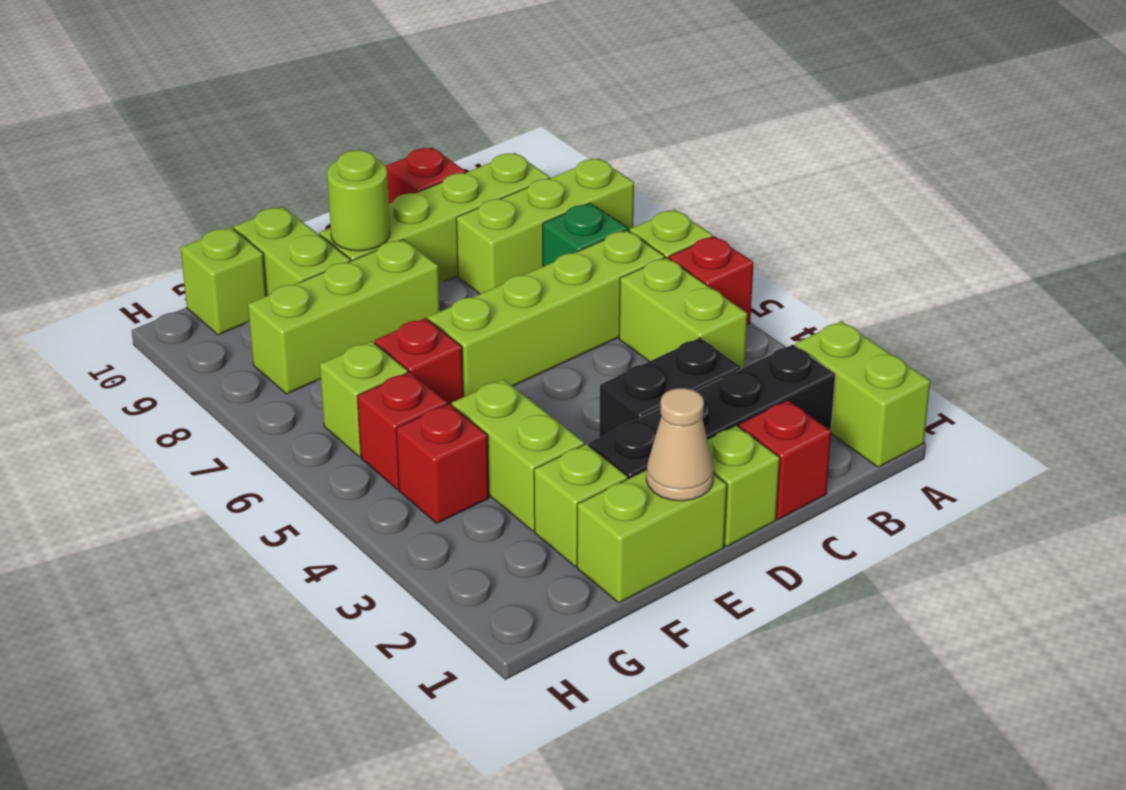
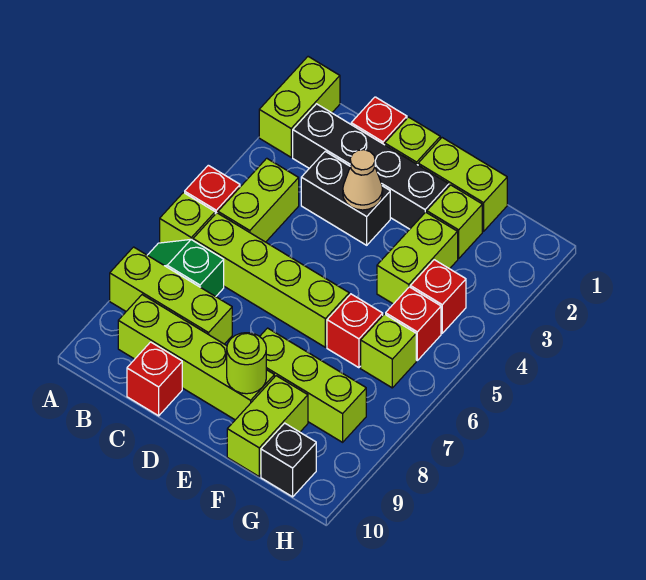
tan cone E1 level 2 -> tan cone D3 level 2
lime brick G10 level 1 -> black brick G10 level 1

